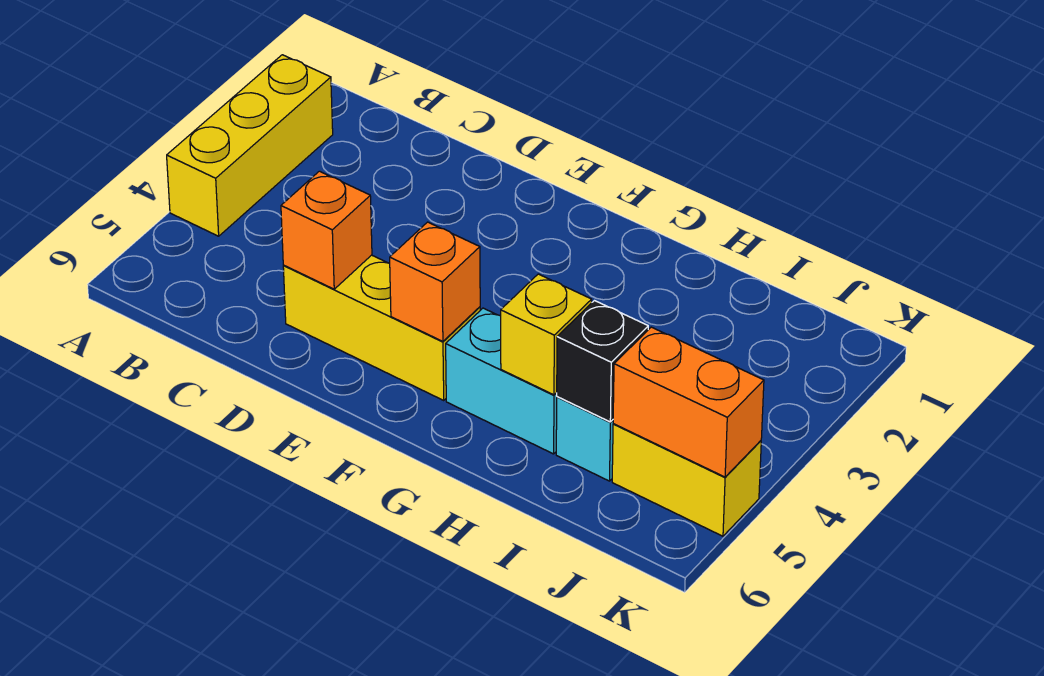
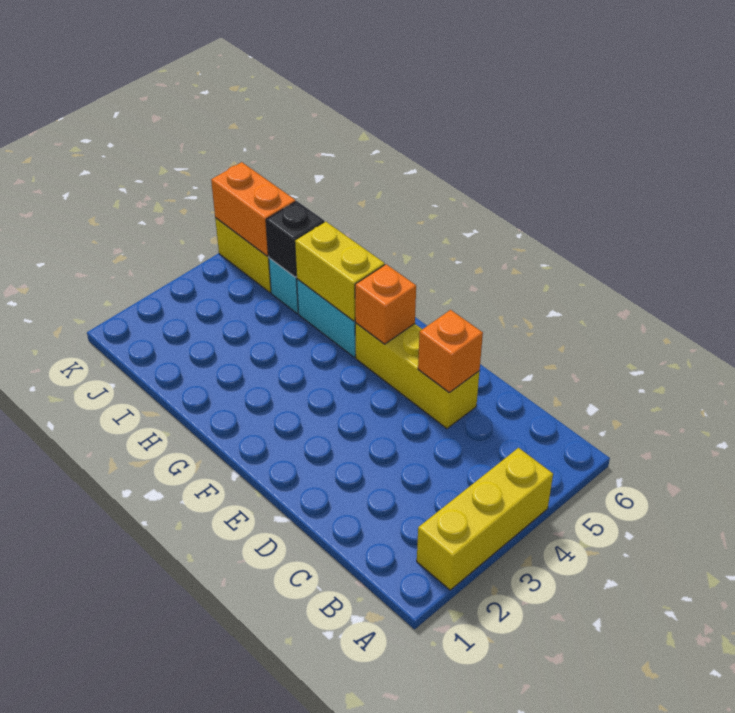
yellow brick H5 level 2 -> yellow brick G5:H5 level 2

